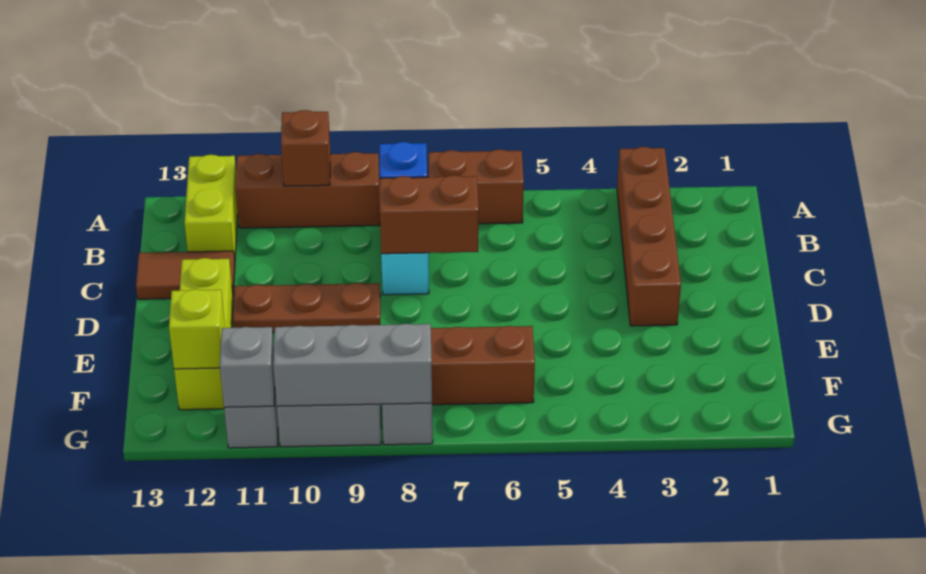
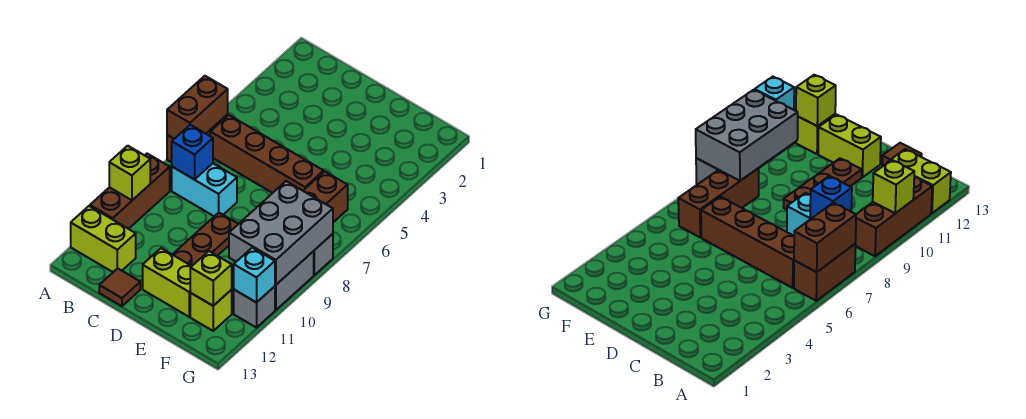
brown brick A3:D3 level 1 -> brown brick B6:E6 level 1
brown brick A10 level 2 -> lime brick A10 level 2
brown brick C7:C8 level 2 -> brown brick A6:A7 level 2
brown tile C12:C13 level 1 -> brown tile C13 level 1
grey brick G8:G10 level 2 -> grey brick F8:G10 level 2
grey brick G11 level 2 -> cyan brick G11 level 2

